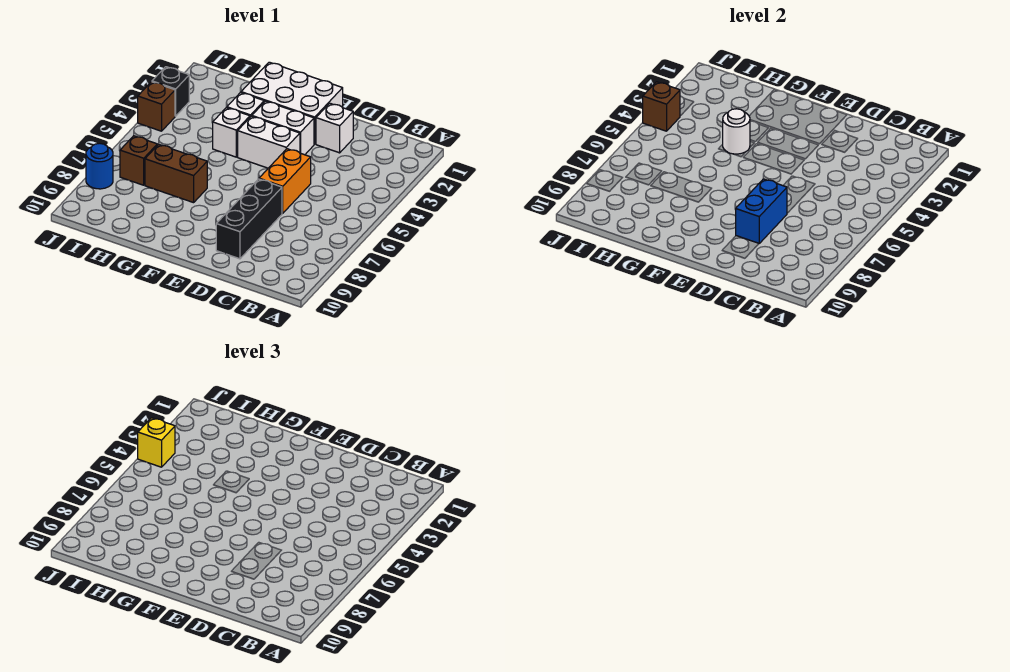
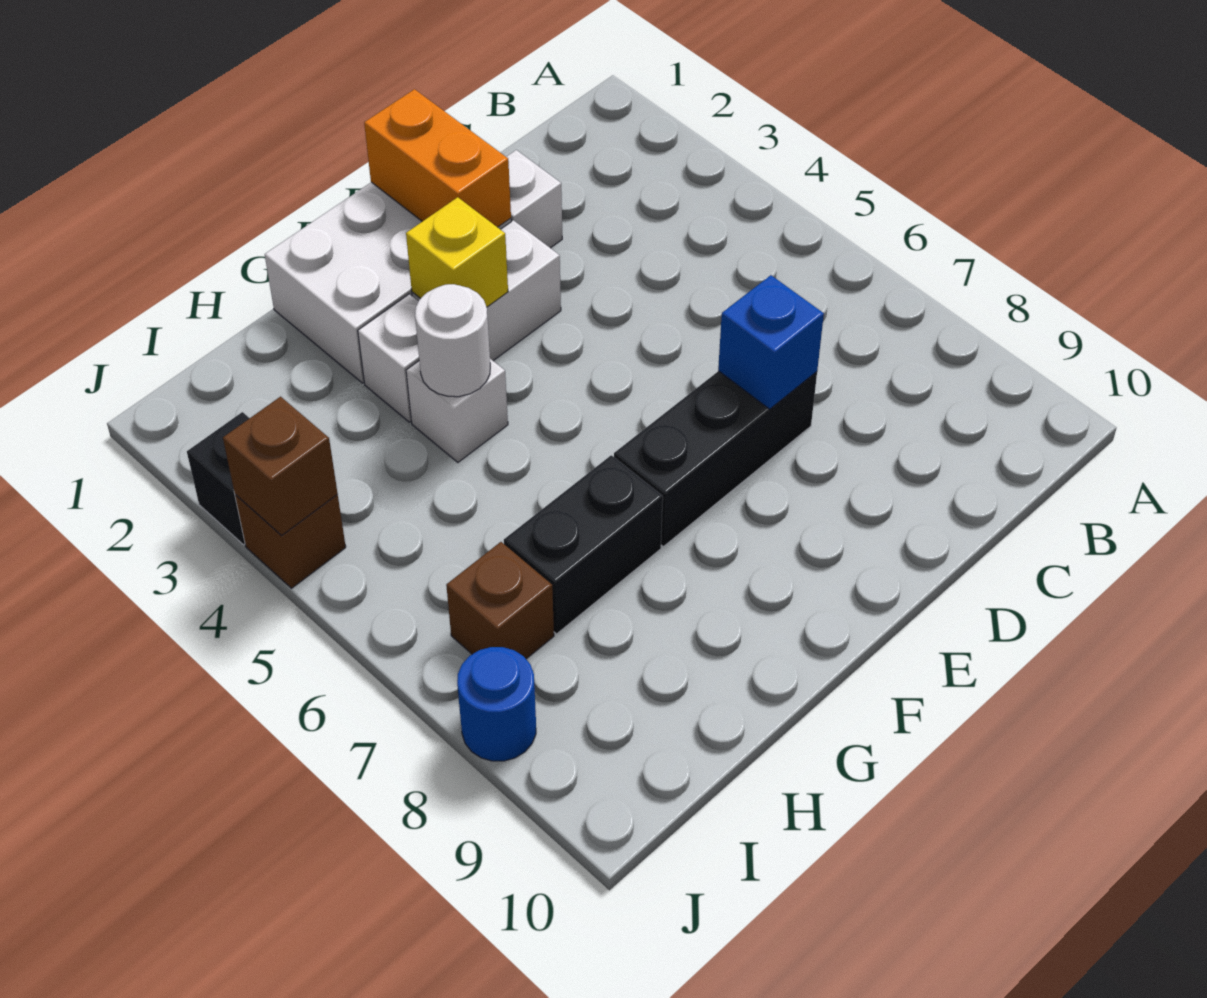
orange brick D5:D6 level 1 -> orange brick E1:E2 level 2
black brick D7:D9 level 1 -> black brick D7:F7 level 1
blue brick D7:D8 level 2 -> blue brick D7 level 2
white brick E4:F4 level 1 -> none
brown brick G7:H7 level 1 -> black brick G7:H7 level 1
yellow brick J4 level 3 -> yellow brick F3 level 2

